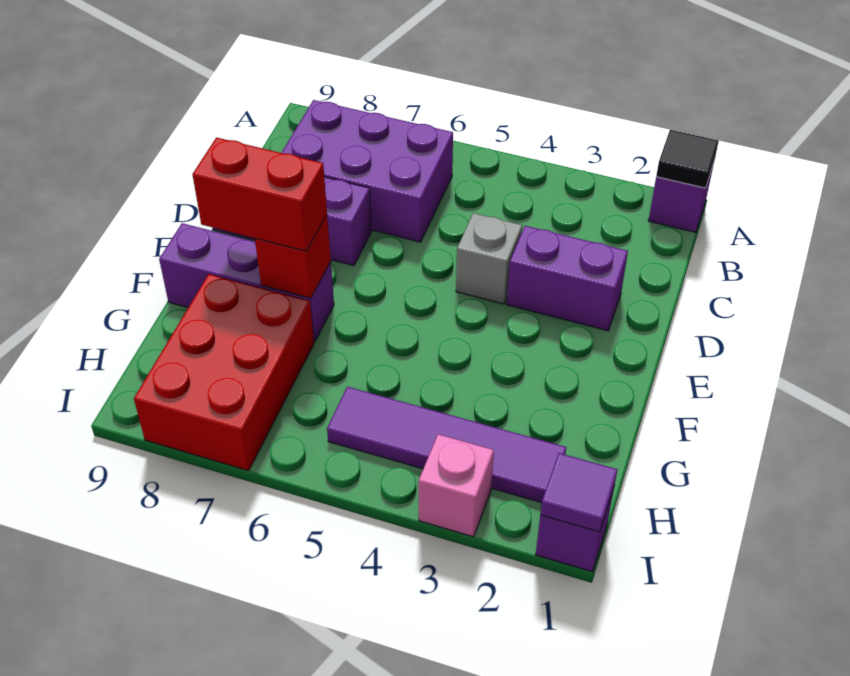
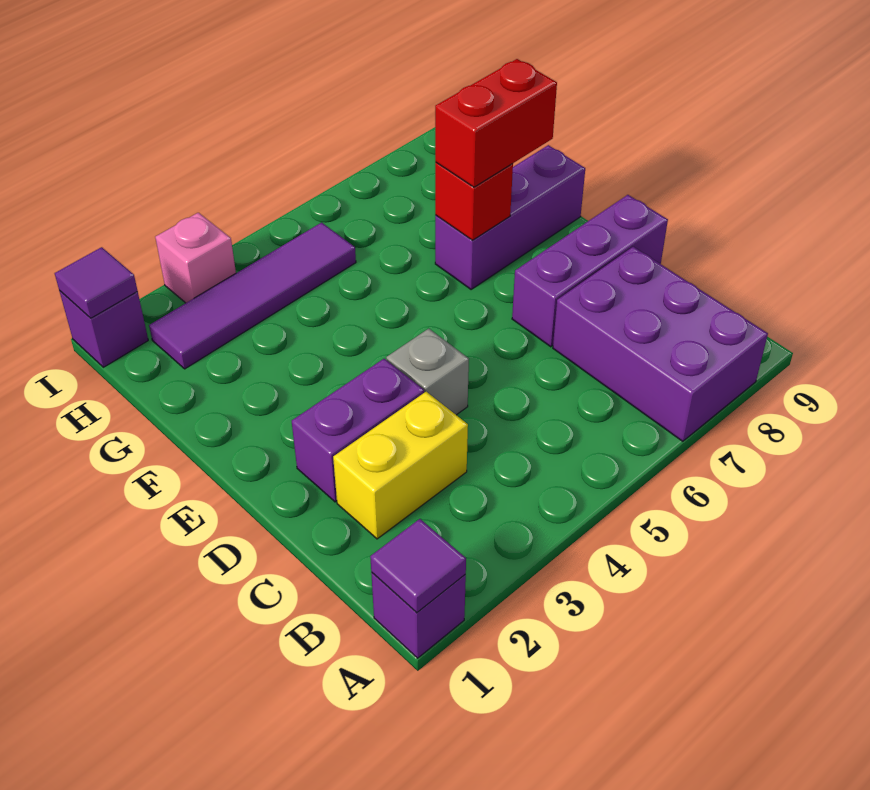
black tile A1 level 2 -> purple tile A1 level 2
purple brick B6:C8 level 1 -> purple brick A7:C8 level 1
none -> yellow brick C2:C3 level 1
red brick G7:I8 level 1 -> none

